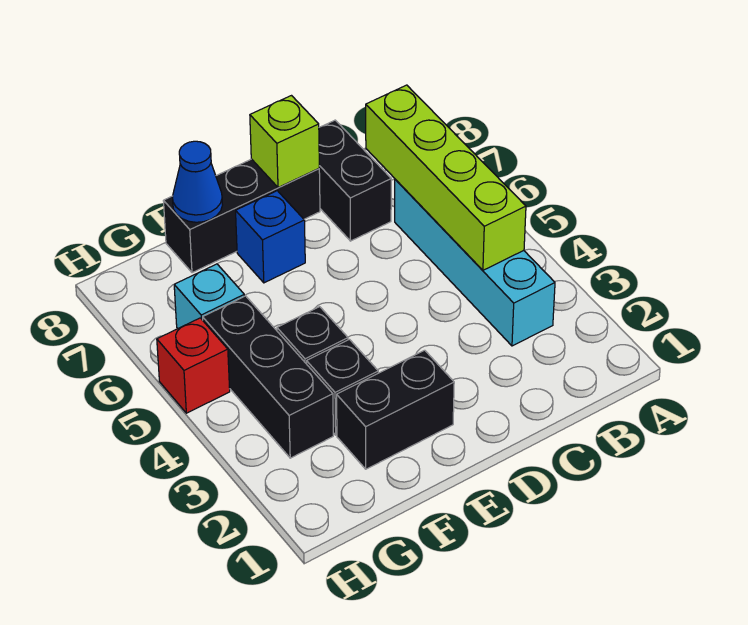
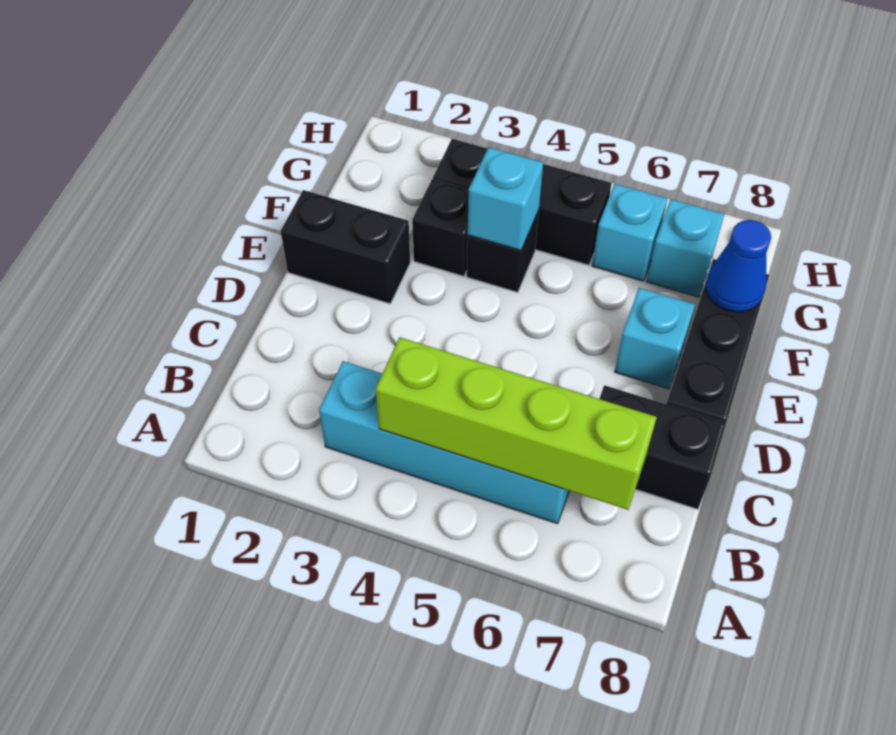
lime brick D8 level 2 -> none
black brick E2:F2 level 1 -> black brick E1:E2 level 1
blue brick E7 level 1 -> cyan brick E7 level 1
none -> cyan brick F4 level 2
none -> cyan brick G7 level 1
red brick H5 level 1 -> none

